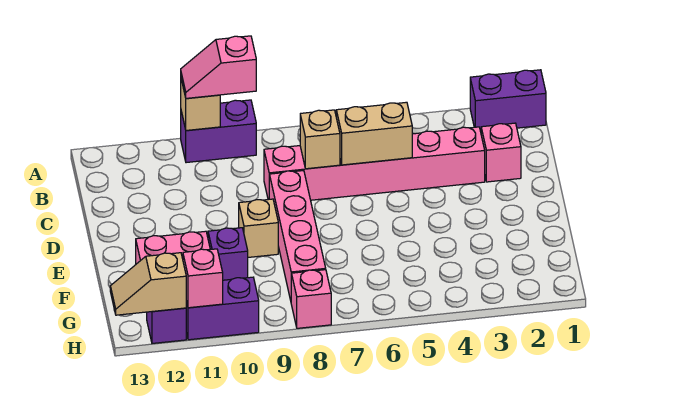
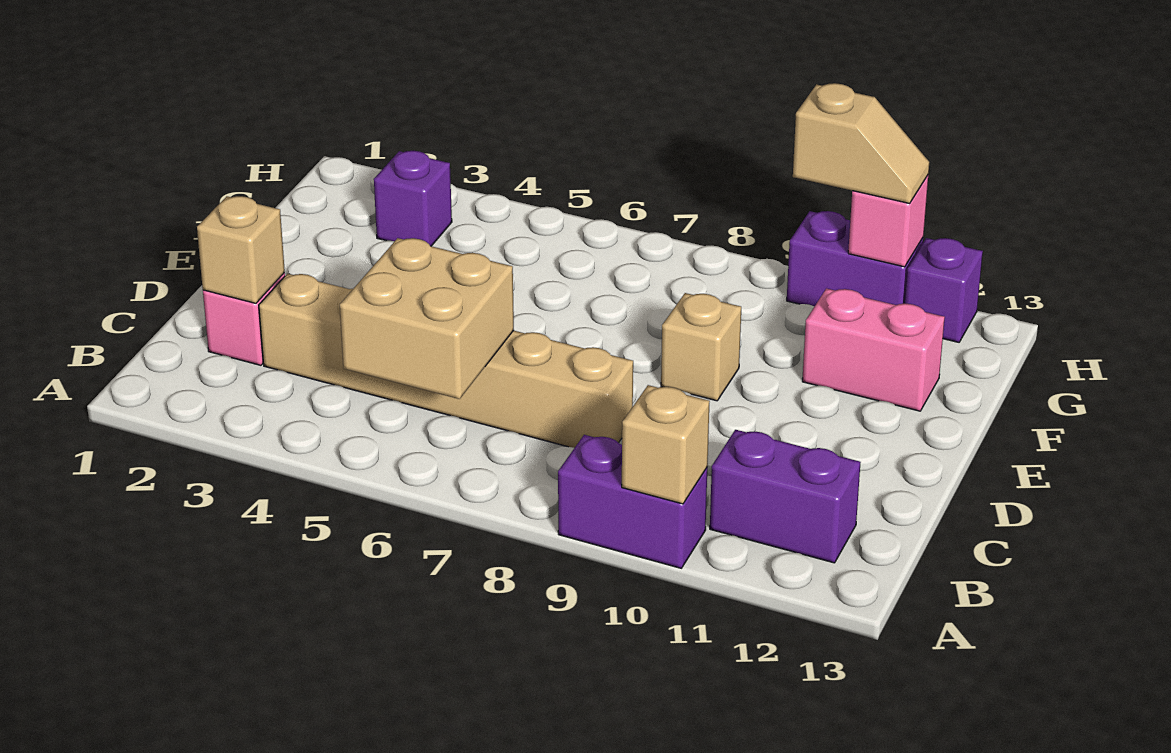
purple brick A1:A2 level 1 -> purple brick B11:B12 level 1
pink slope A9:A10 level 3 top 9 -> none
pink brick C3:C8 level 1 -> tan brick C3:C8 level 1
tan brick C5:C6 level 2 -> tan brick B5:C6 level 2
tan brick C7 level 2 -> tan brick C2 level 2
pink brick D8:G8 level 1 -> none
purple brick F10 level 1 -> purple brick G3 level 1
pink brick H8 level 1 -> none
tan slope H12:H13 level 2 top 12 -> tan slope H10:H11 level 3 top 10

